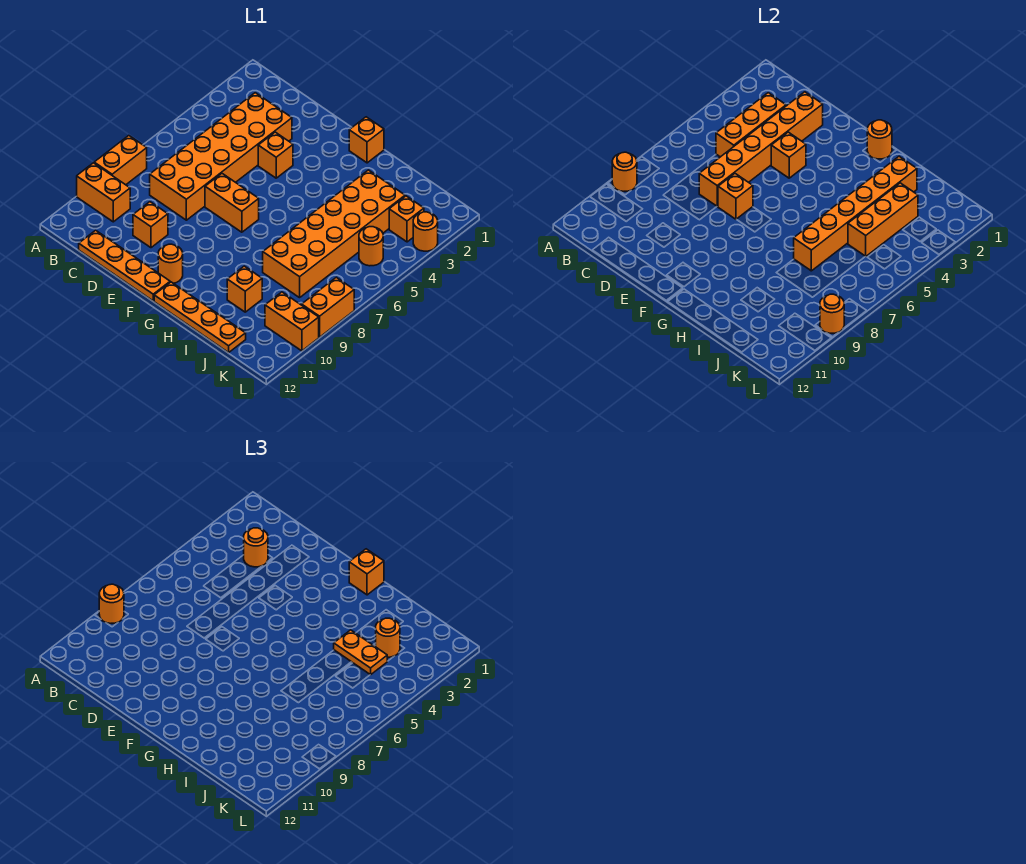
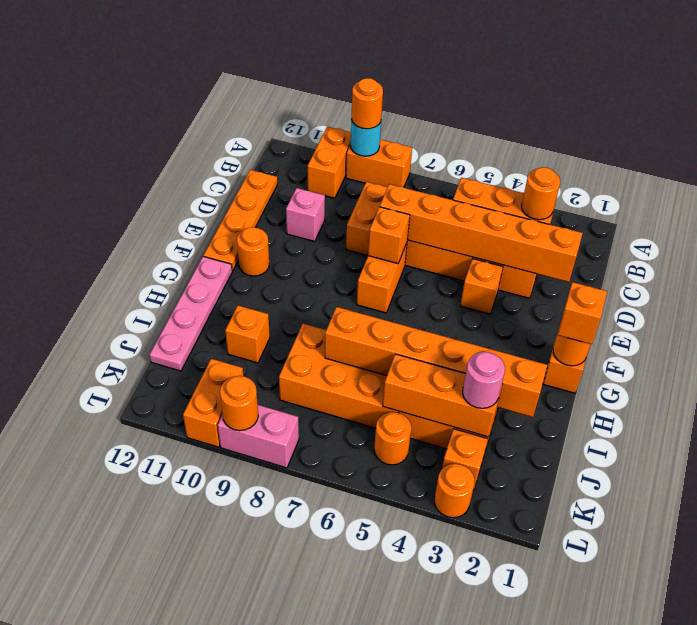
orange round brick A9 level 2 -> cyan round brick A9 level 2
orange brick D10 level 1 -> pink brick D10 level 1
orange brick E4 level 2 -> none
orange plate G12:J12 level 1 -> pink plate G12:J12 level 1
orange plate I4:J4 level 3 -> none
orange round brick J3 level 3 -> pink round brick J3 level 3
orange brick L8:L9 level 1 -> pink brick L8:L9 level 1

